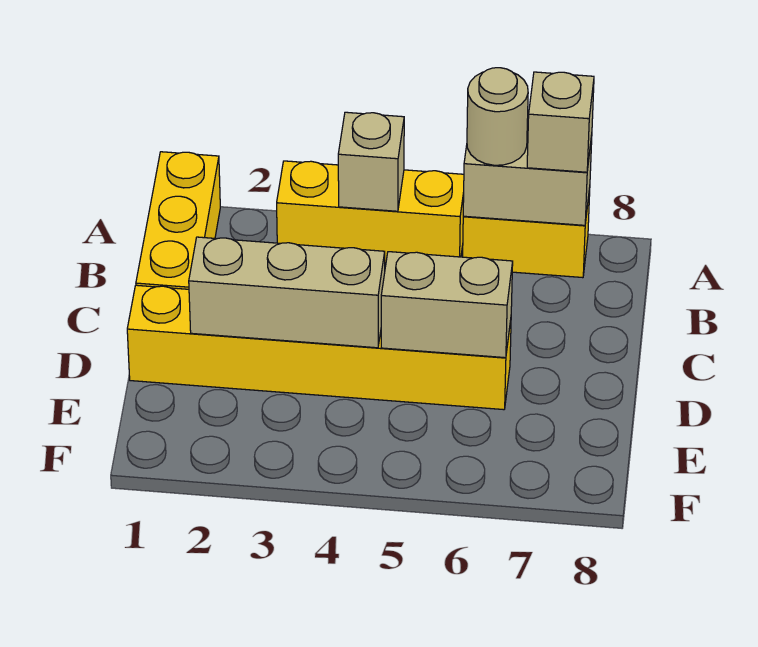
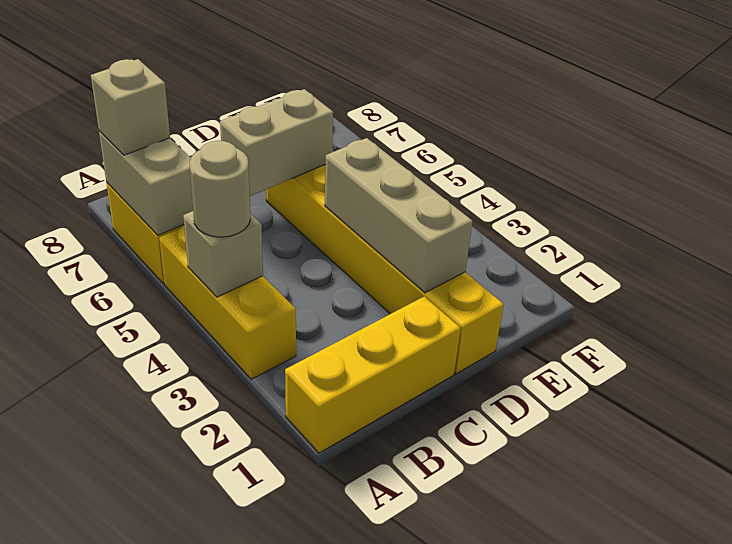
tan round brick A6 level 3 -> tan round brick A4 level 3
tan brick D5:D6 level 2 -> tan brick C6:D6 level 2

